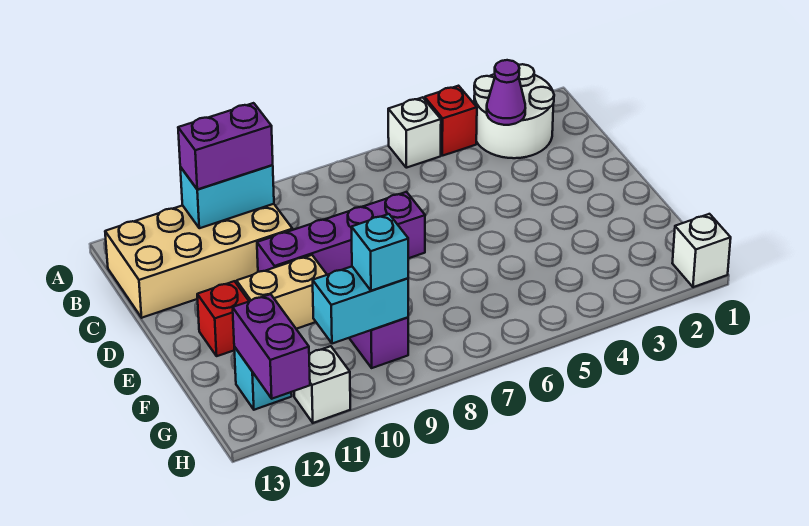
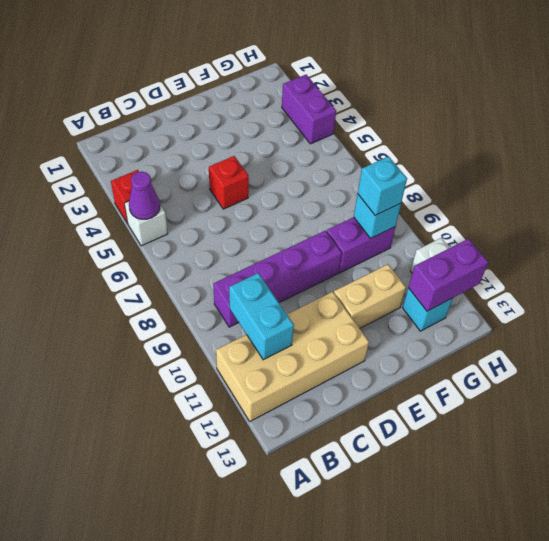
white round brick A2:B3 level 1 -> none
purple cone B3 level 2 -> purple cone A5 level 2
tan brick B10:C13 level 1 -> tan brick A11:D12 level 1
purple brick B10:B11 level 3 -> purple brick H3:H4 level 1
purple brick D7:D10 level 1 -> purple brick B9:E9 level 1
tan brick E10:E11 level 1 -> tan brick E11:F11 level 1
red brick E12 level 1 -> red brick D5 level 1
cyan brick G9:G10 level 2 -> cyan brick G9 level 2
white brick H1 level 1 -> none

